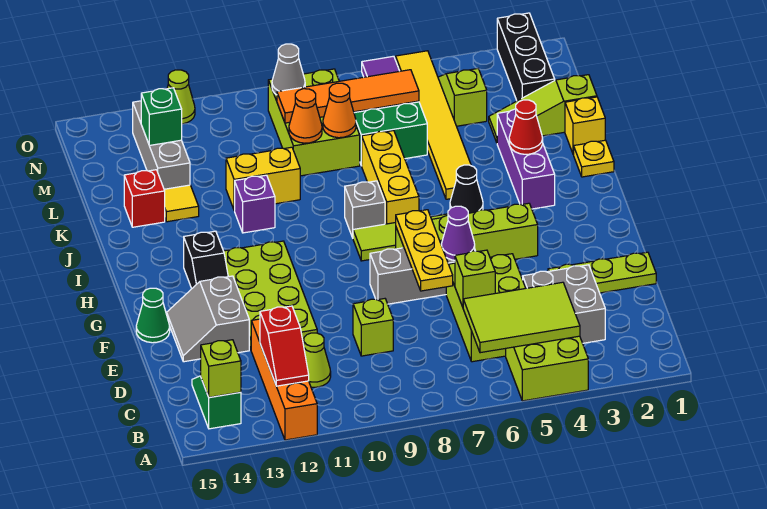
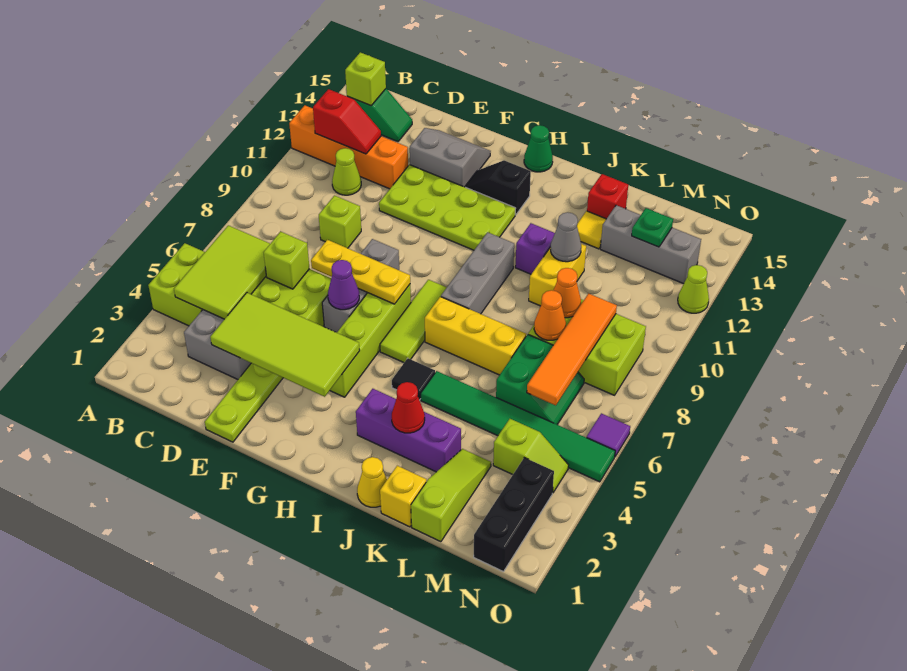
red slope B12:C12 level 2 top C -> red slope B12:C12 level 2 top B
none -> lime tile D3:G4 level 2
green cone F15 level 1 -> green cone H15 level 1
black cone I5 level 1 -> black tile I5 level 1
grey brick I8 level 1 -> grey brick I8:I10 level 1
yellow plate J1 level 1 -> yellow cone J1 level 1
yellow tile J5:O5 level 1 -> green tile J5:O5 level 1
black brick M2:O2 level 1 -> black brick N1:N3 level 1
green brick M13 level 2 -> green plate M13 level 2
grey cone N9 level 2 -> grey cone K11 level 2

